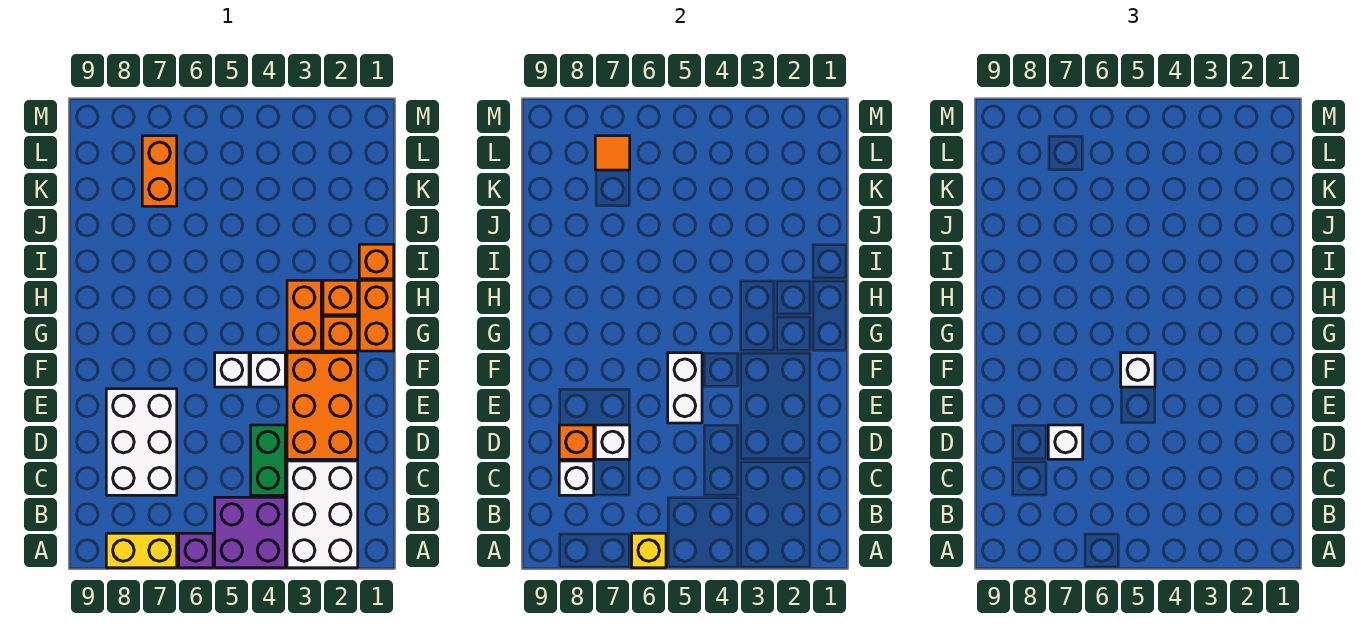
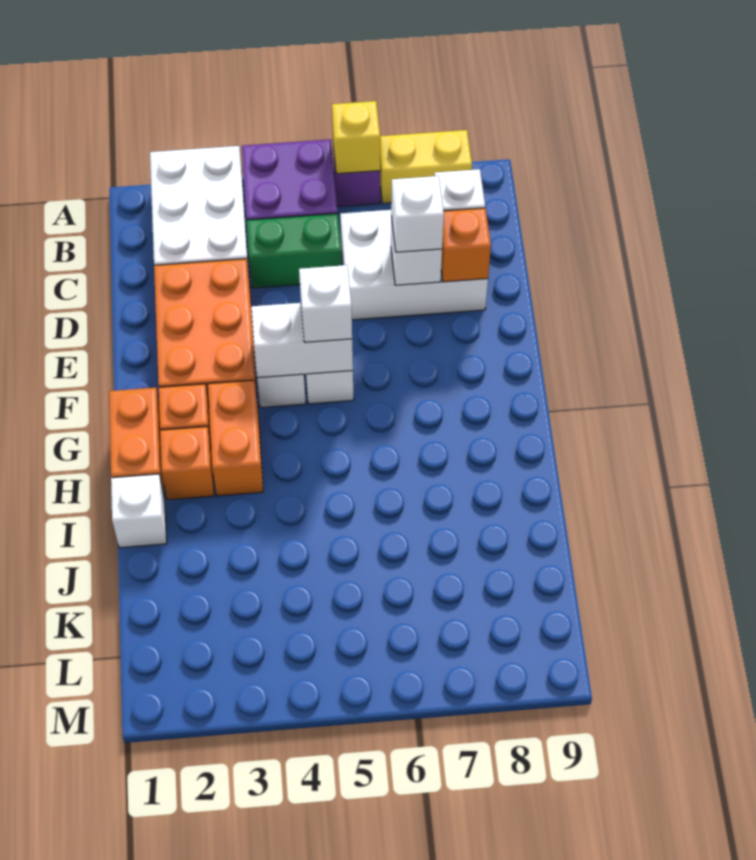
green brick C4:D4 level 1 -> green brick C4:C5 level 1
white brick C7:E8 level 1 -> white brick C6:D8 level 1
white brick E5:F5 level 2 -> white brick F4:F5 level 2
orange brick I1 level 1 -> white brick I1 level 1
orange brick K7:L7 level 1 -> none
orange tile L7 level 2 -> none

